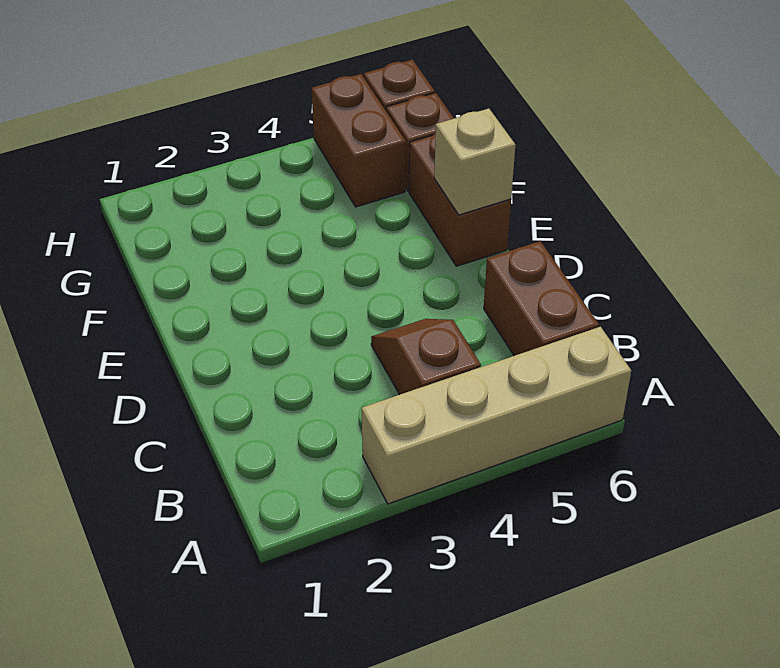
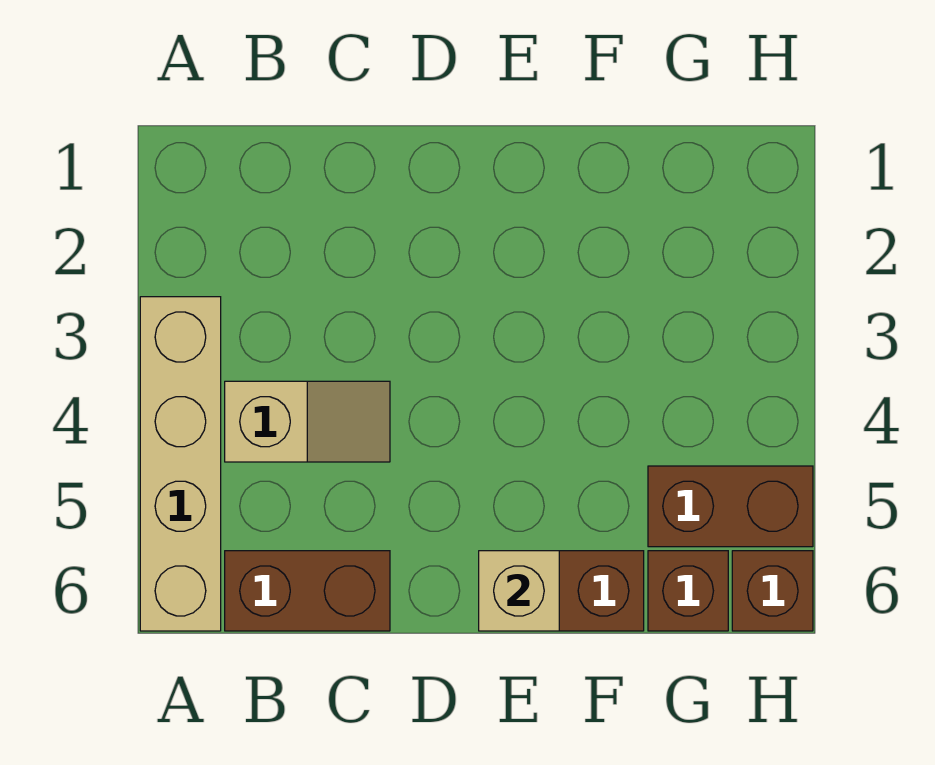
brown slope B4:C4 level 1 top B -> tan slope B4:C4 level 1 top B

